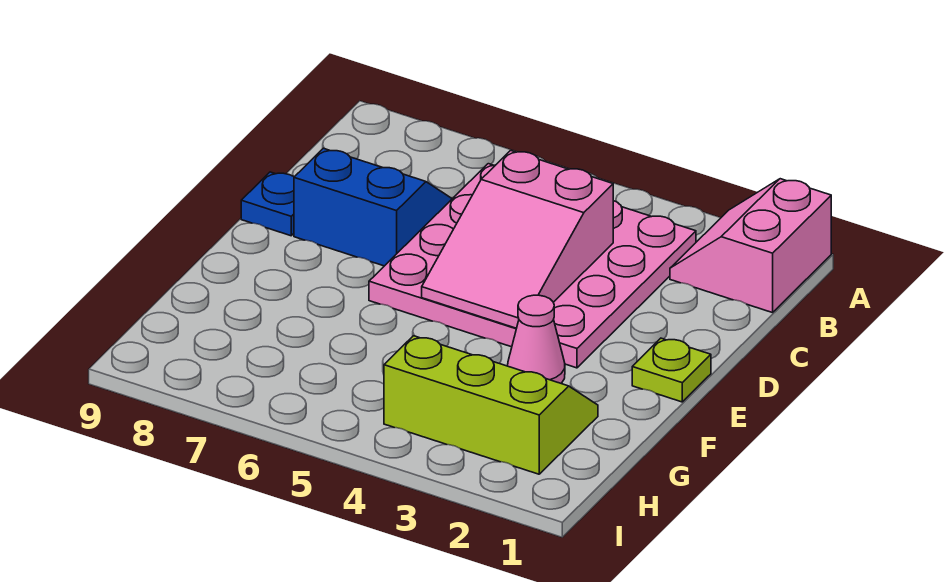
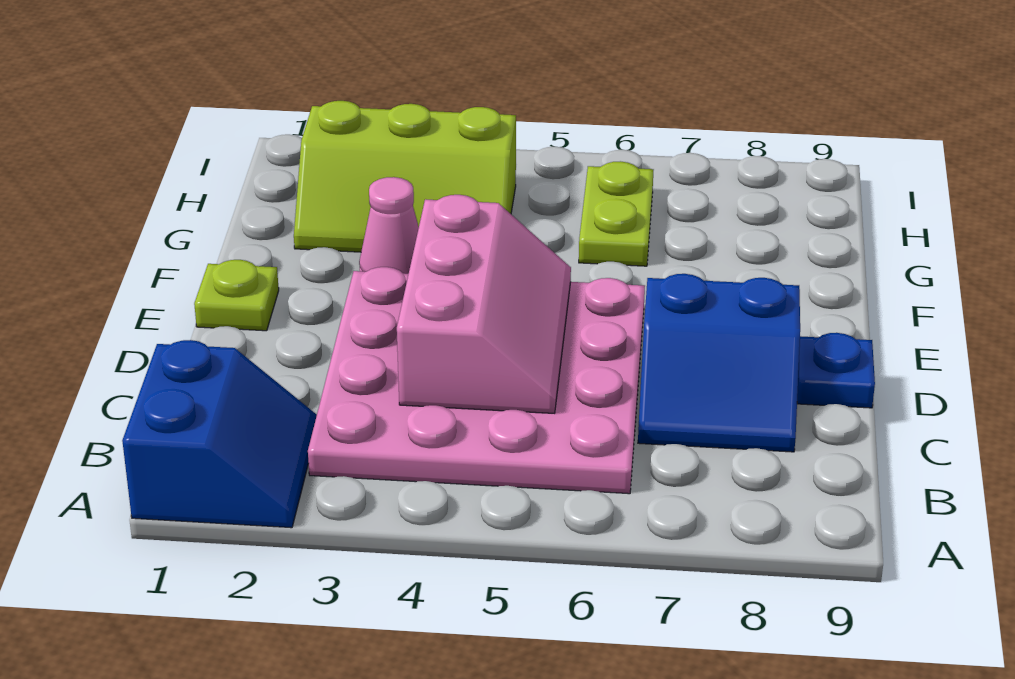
pink slope A1:B2 level 1 top 1 -> blue slope A1:B2 level 1 top 1
pink slope C4:E5 level 2 top C -> pink slope C4:E5 level 2 top 4
none -> lime plate G6:H6 level 1

